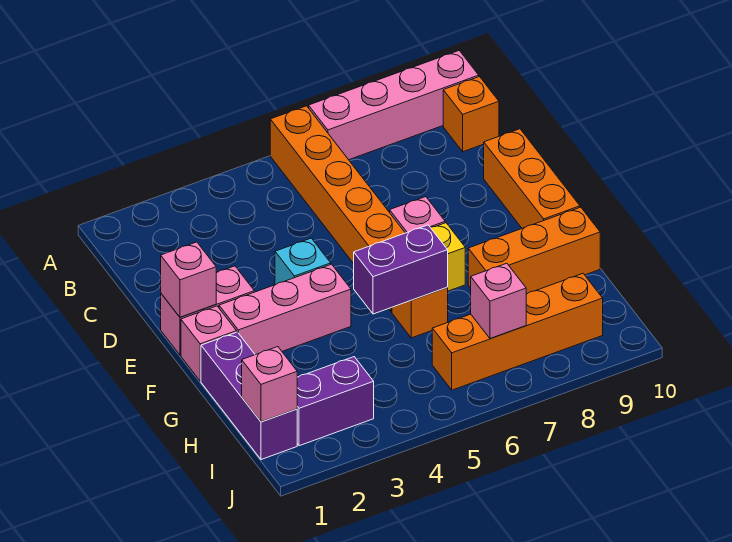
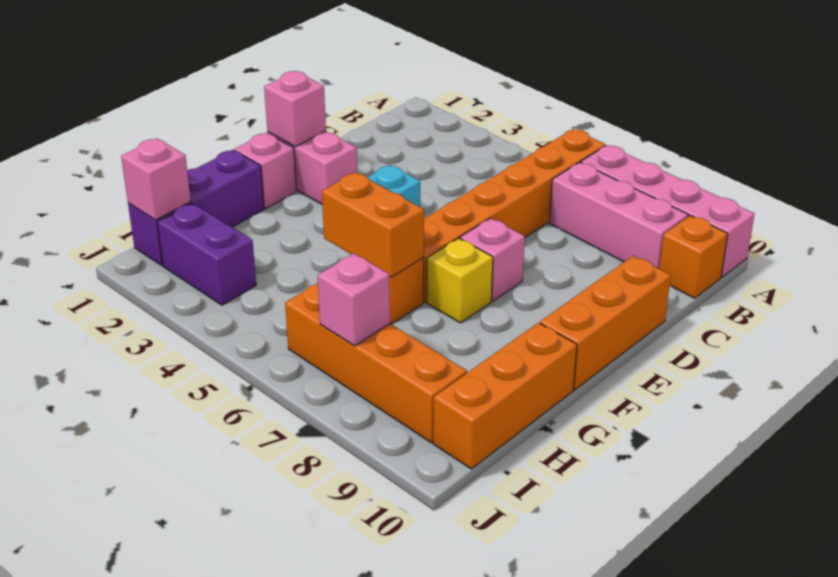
pink brick F2:F4 level 1 -> pink brick B7:B9 level 1
purple brick G5:G6 level 2 -> orange brick G5:G6 level 2
orange brick G8:G10 level 1 -> orange brick G10:I10 level 1

